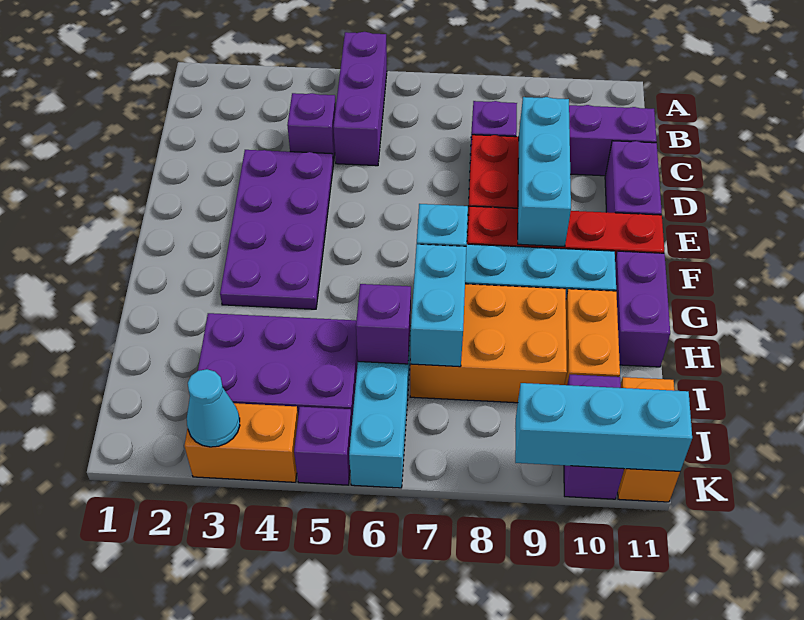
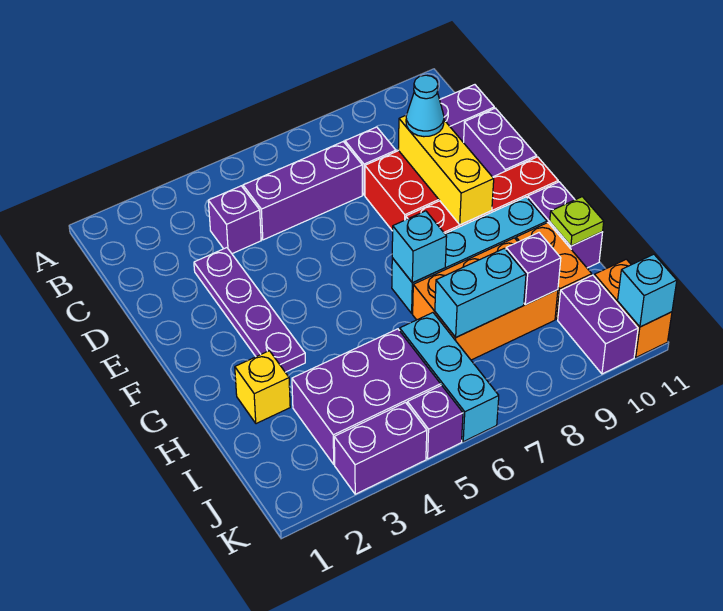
purple brick A5:C5 level 1 -> purple brick C5:C7 level 1
purple plate D3:G4 level 1 -> purple plate D3:G3 level 1
cyan brick D9:F9 level 2 -> yellow brick D9:F9 level 2
none -> yellow brick H2 level 1
cyan brick H7:I7 level 2 -> cyan brick I7:I8 level 2
none -> lime plate H11 level 2
purple brick I6 level 2 -> purple brick I9 level 2
orange brick K3:K4 level 1 -> purple brick K3:K4 level 1
cyan cone K3 level 2 -> cyan cone D9 level 3
cyan brick K9:K11 level 2 -> cyan brick K11 level 2

